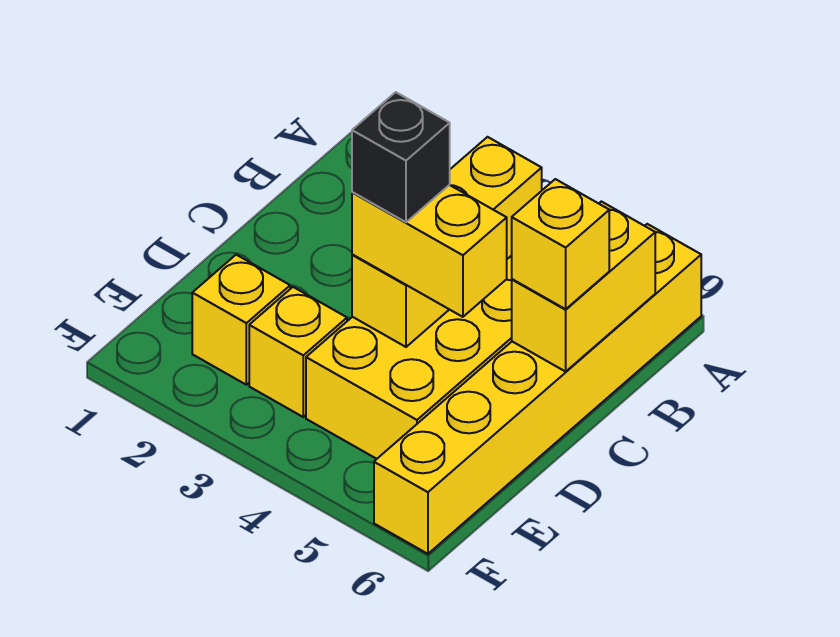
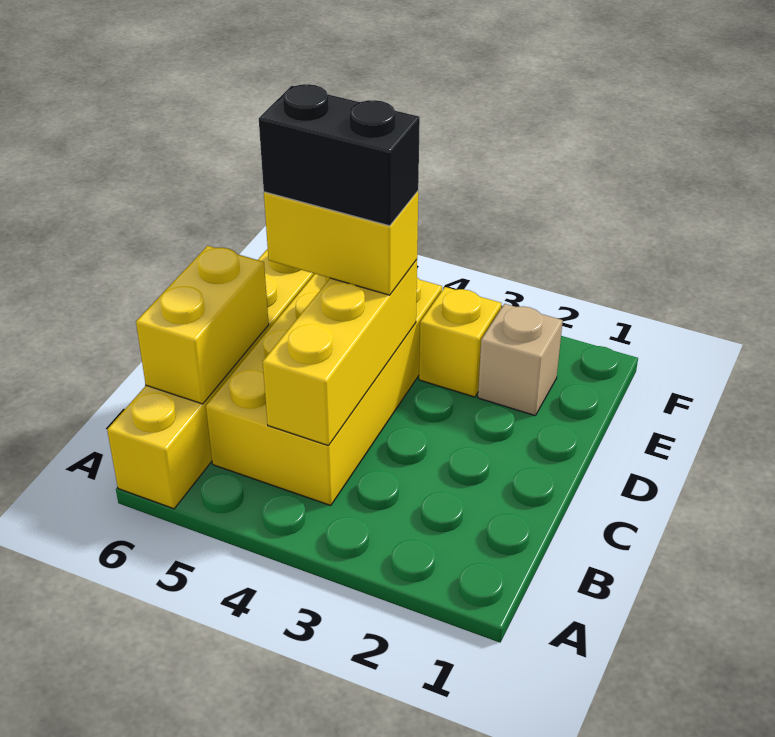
yellow brick C6 level 3 -> none
black brick D4 level 4 -> black brick D4:D5 level 4
yellow brick E2 level 1 -> tan brick E2 level 1

